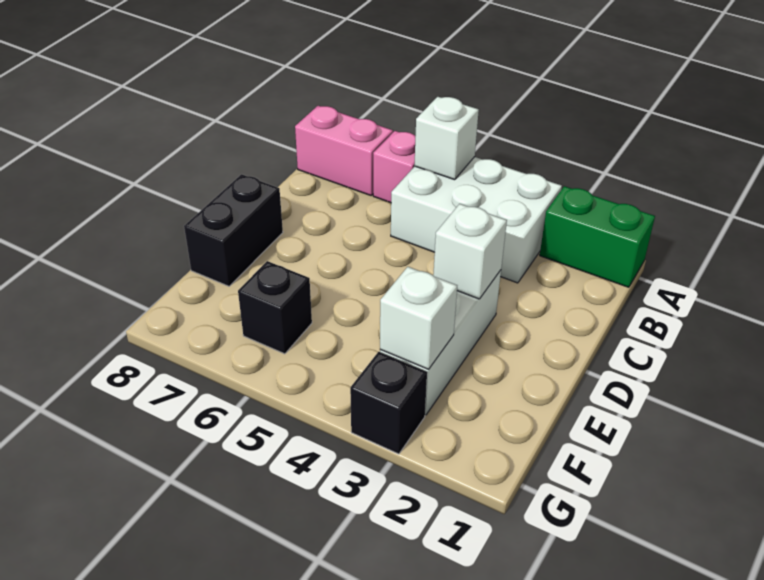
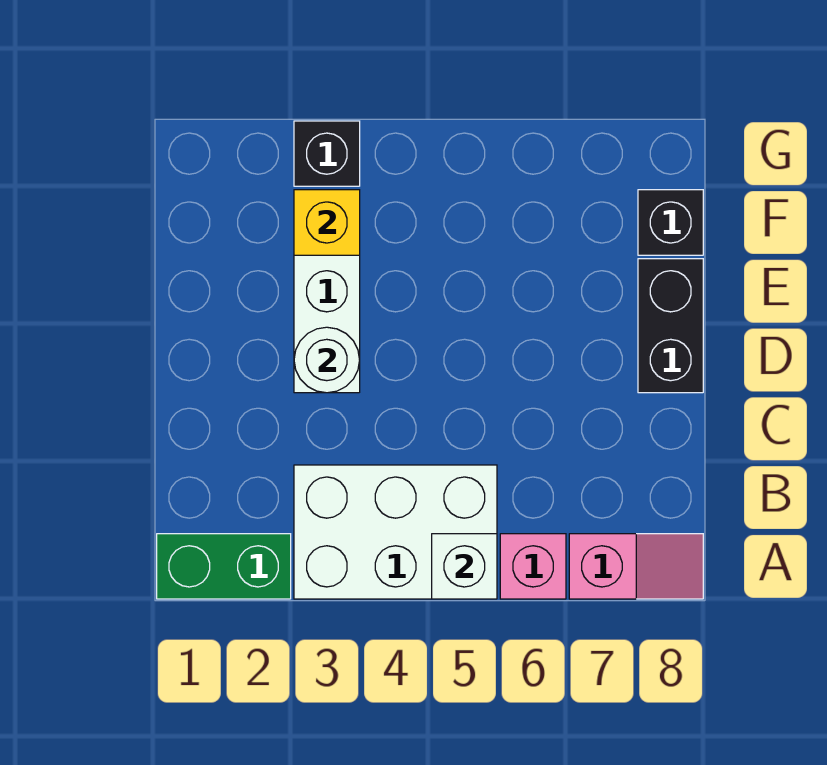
pink brick A7:A8 level 1 -> pink slope A7:A8 level 1 top 7
white brick D3 level 2 -> white round brick D3 level 2
white brick F3 level 2 -> yellow brick F3 level 2
black brick F6 level 1 -> black brick F8 level 1

